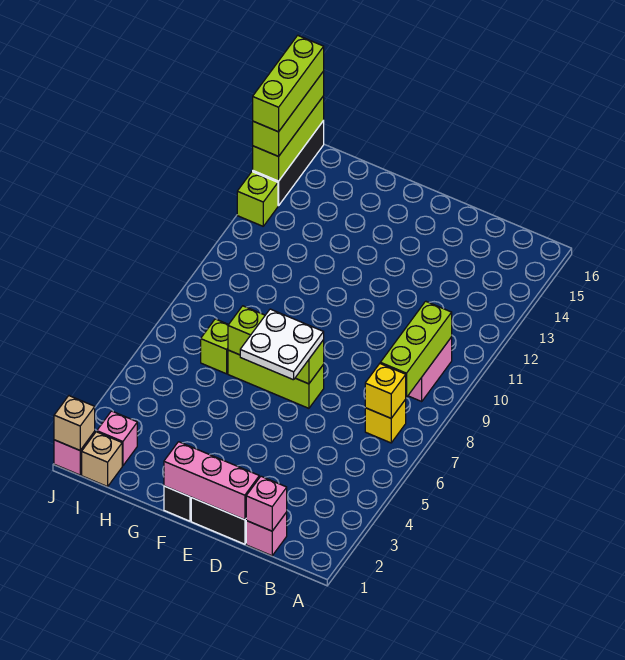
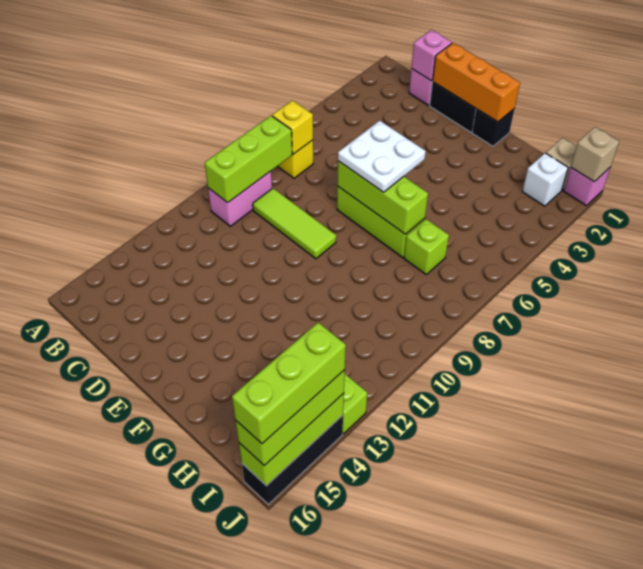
none -> lime tile C9:E9 level 1
pink brick D1:F1 level 2 -> orange brick D1:F1 level 2
pink brick I2 level 1 -> white brick I2 level 1

